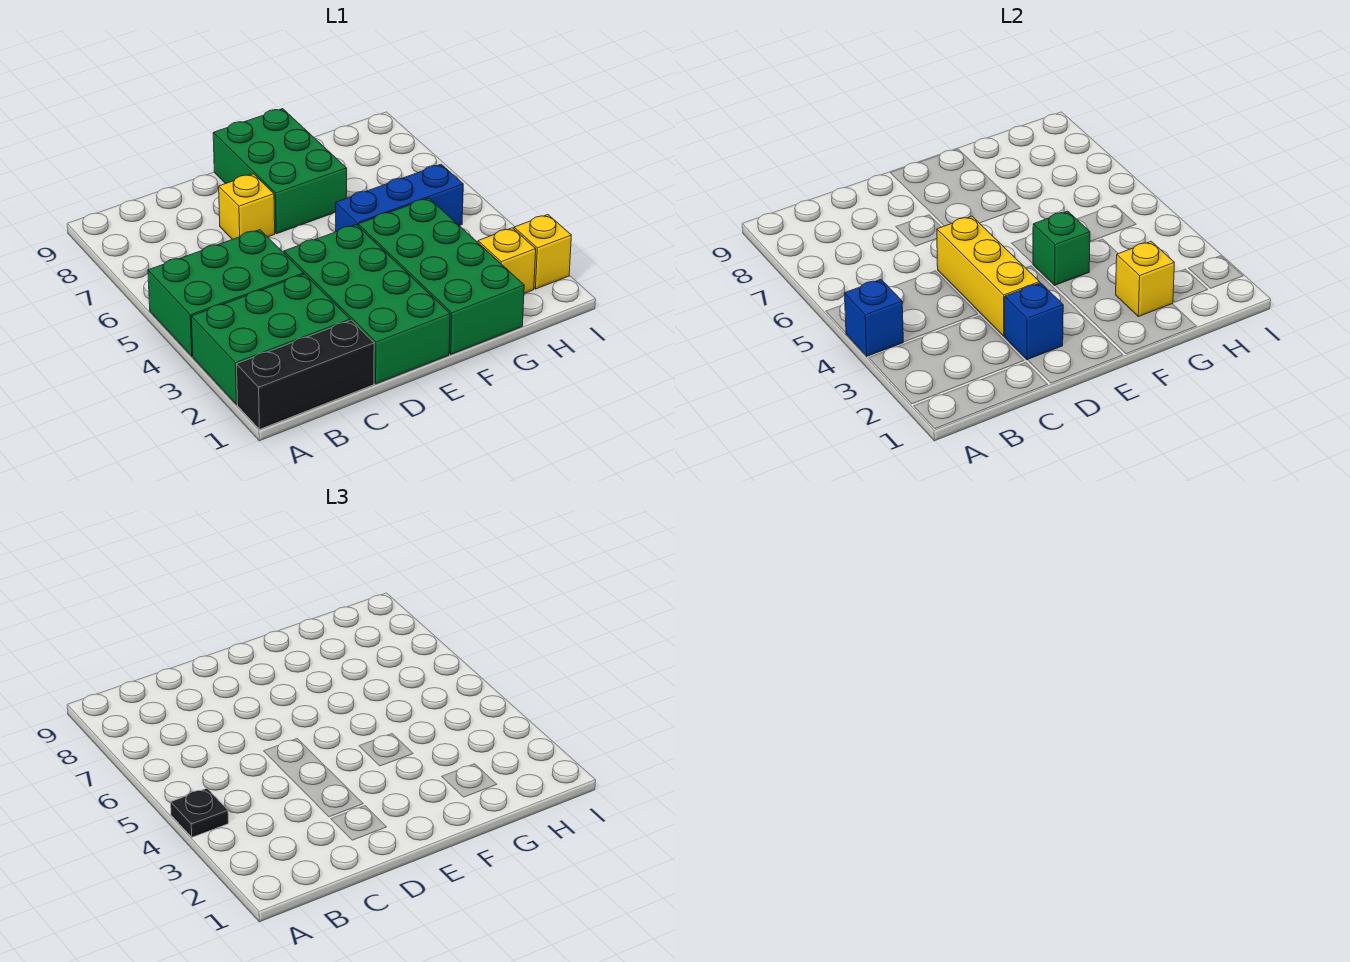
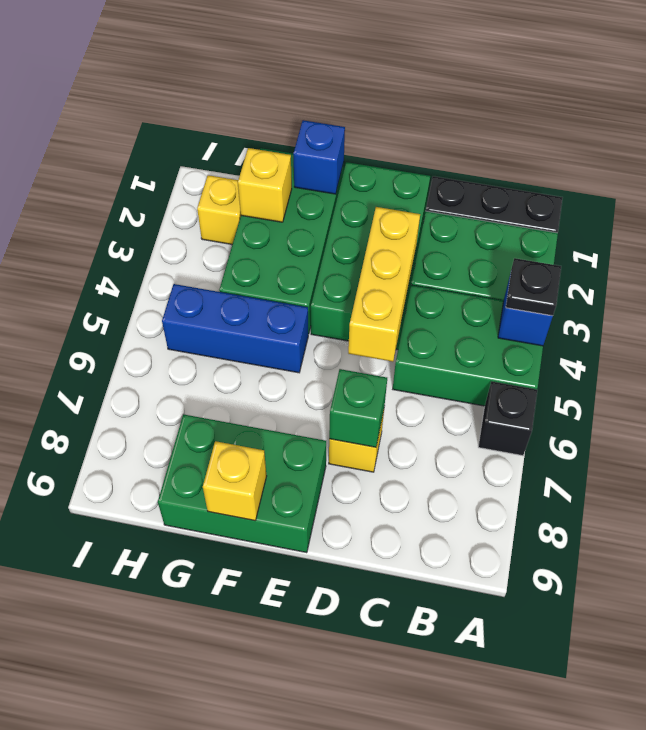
none -> black brick A6 level 1
blue brick D2 level 2 -> blue brick F1 level 2
green brick E7:F9 level 1 -> green brick E8:G9 level 1
green brick F4 level 2 -> green brick D7 level 2
yellow brick I2 level 1 -> yellow brick F9 level 2

